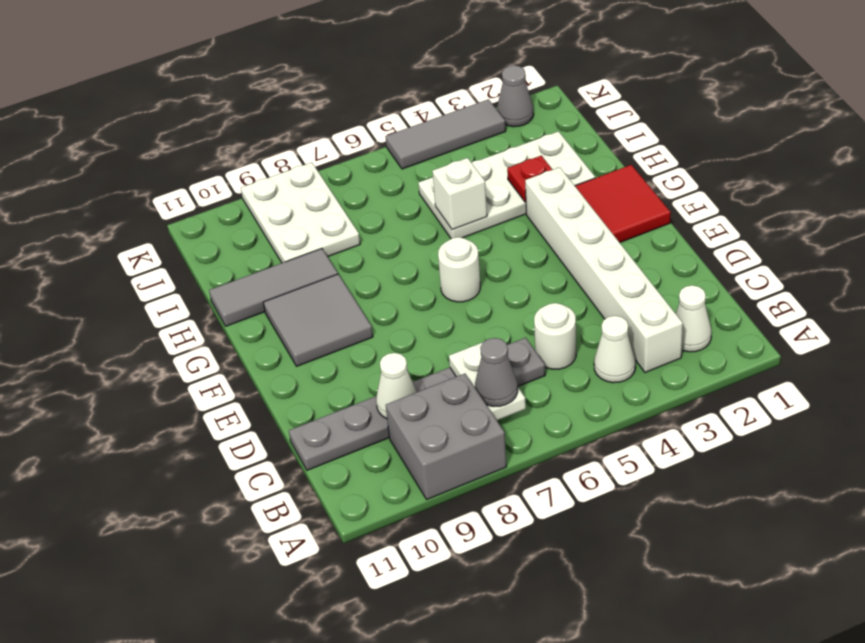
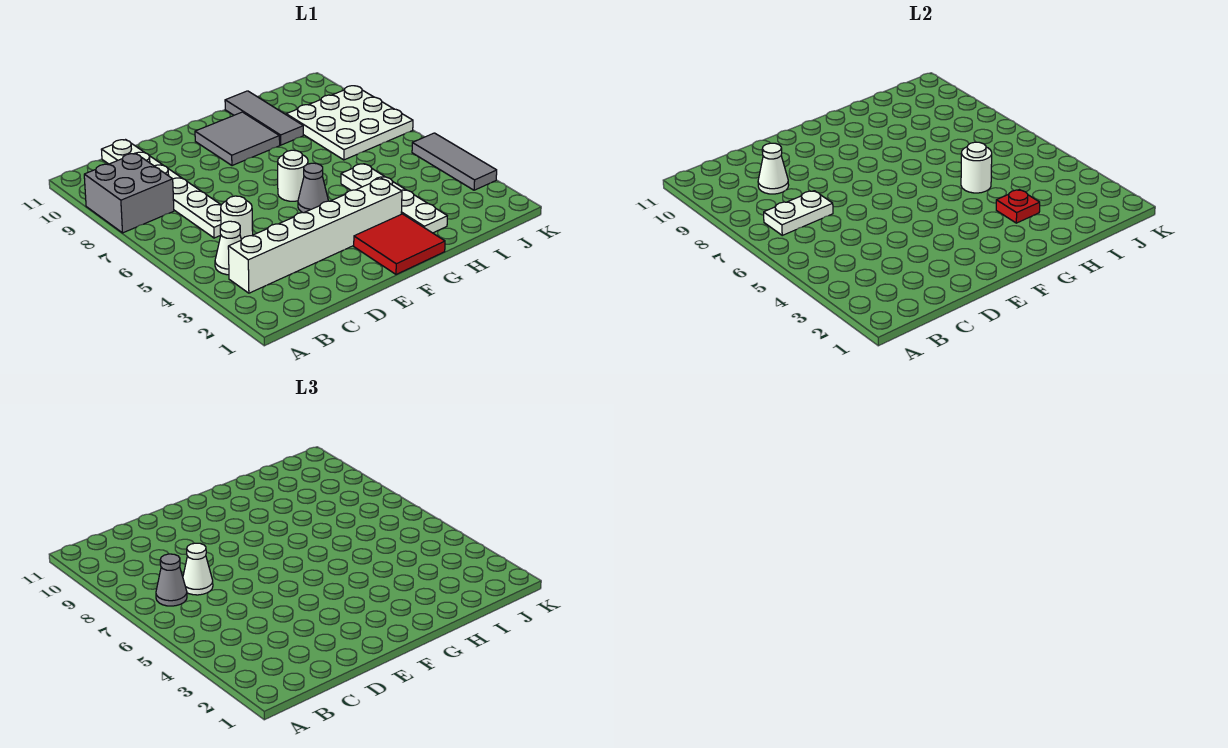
white cone B2 level 1 -> white cone C7 level 3
grey plate C6:C11 level 1 -> white plate C6:C11 level 1
white plate H2:I5 level 1 -> white plate H2:H5 level 1
white brick H5 level 2 -> white round brick H5 level 2
white plate I8:K9 level 1 -> white plate I7:K9 level 1
grey cone K2 level 1 -> grey cone F5 level 1

